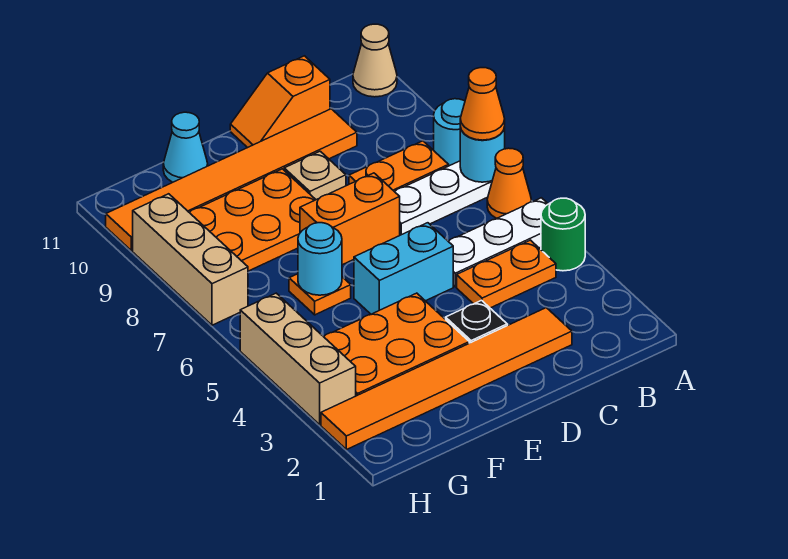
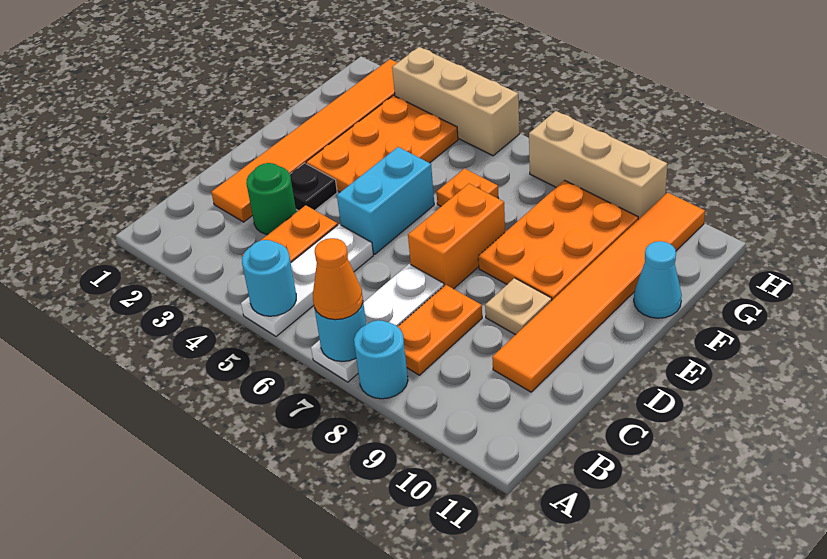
green round brick A4 level 1 -> green round brick C3 level 1
orange cone A6 level 1 -> none
tan cone A11 level 1 -> none
orange slope C11:D11 level 1 top C -> none
cyan round brick F6 level 2 -> cyan round brick A5 level 2

